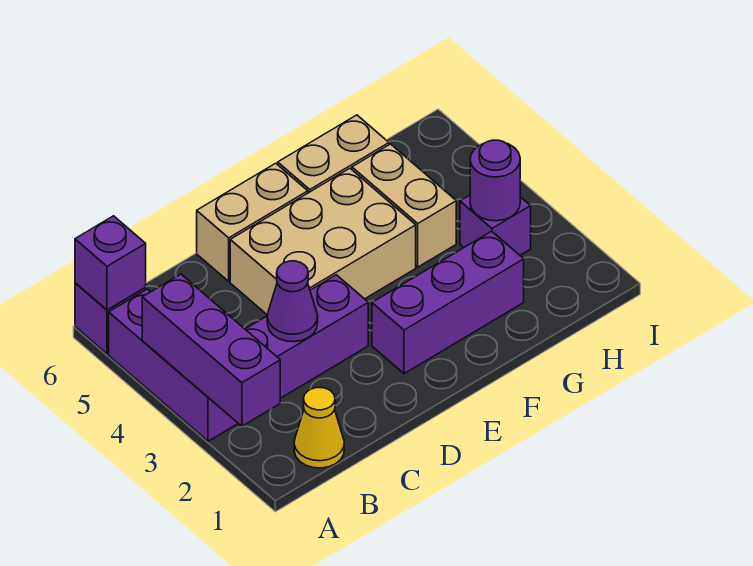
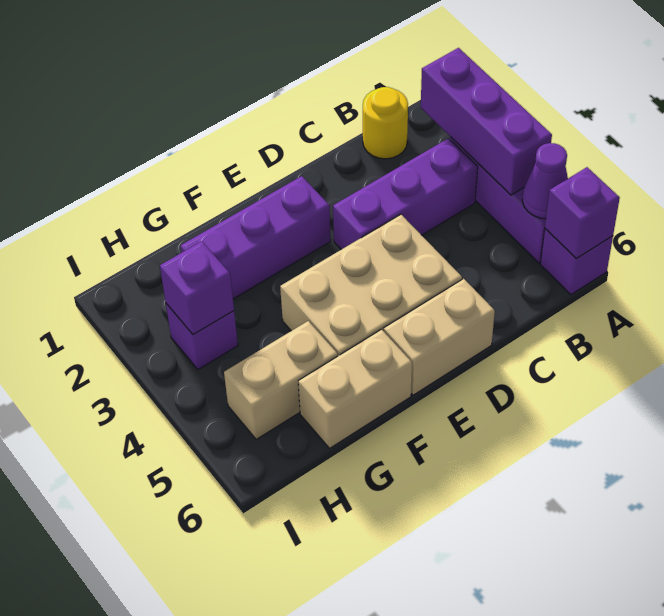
yellow cone B1 level 1 -> yellow round brick B1 level 1
purple cone C3 level 2 -> purple cone A5 level 2
tan brick G4:G5 level 1 -> tan brick G5:H5 level 1
purple round brick H3 level 2 -> purple brick H3 level 2

